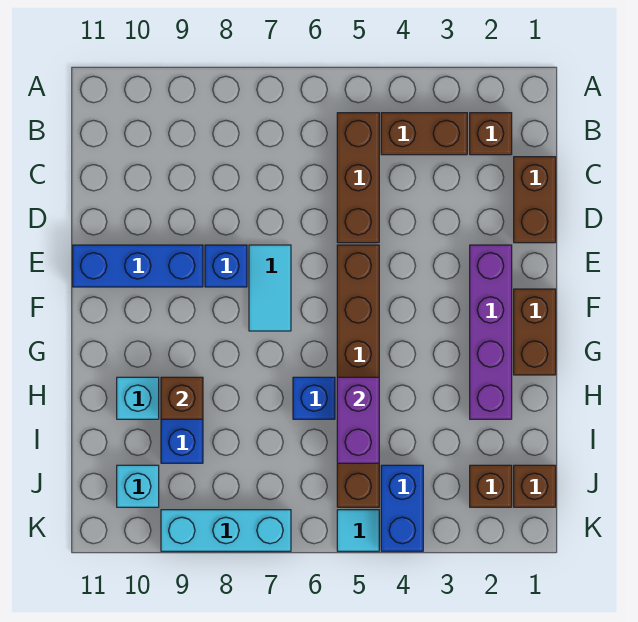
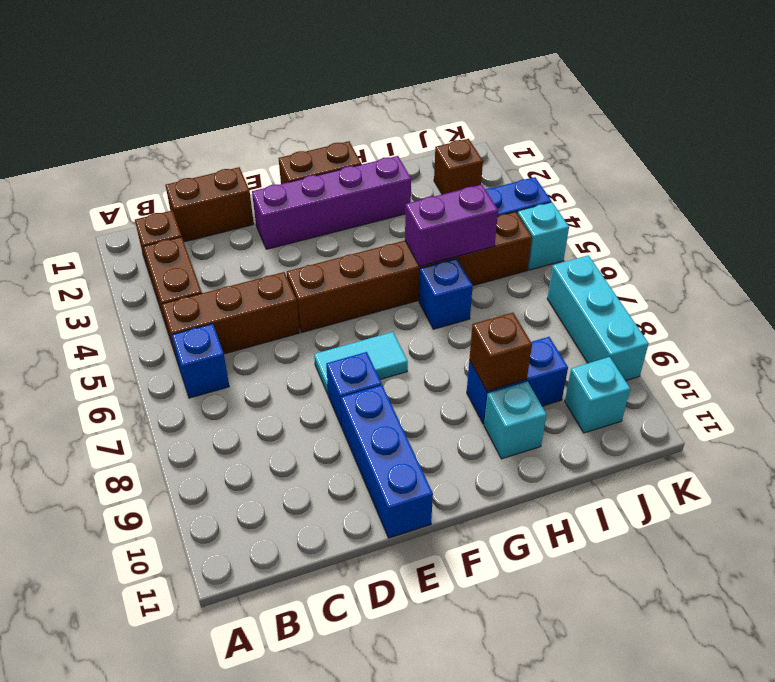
none -> blue brick B6 level 1
brown brick J1 level 1 -> none
cyan tile K5 level 1 -> cyan brick K5 level 1

